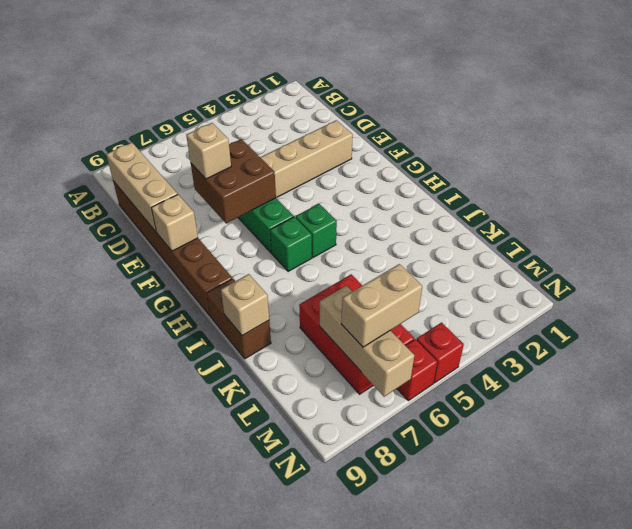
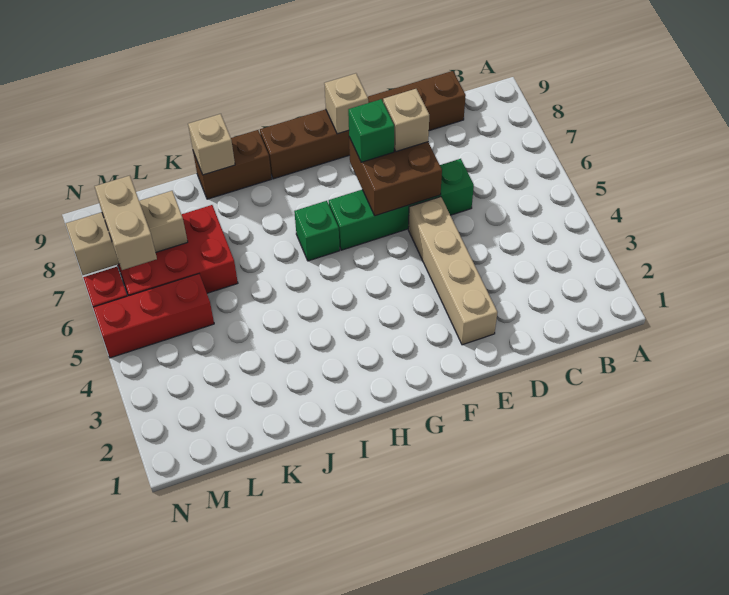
tan brick C9:E9 level 2 -> none
green brick H5 level 1 -> green brick F7 level 3
red brick N5 level 1 -> red brick L5:N5 level 1

